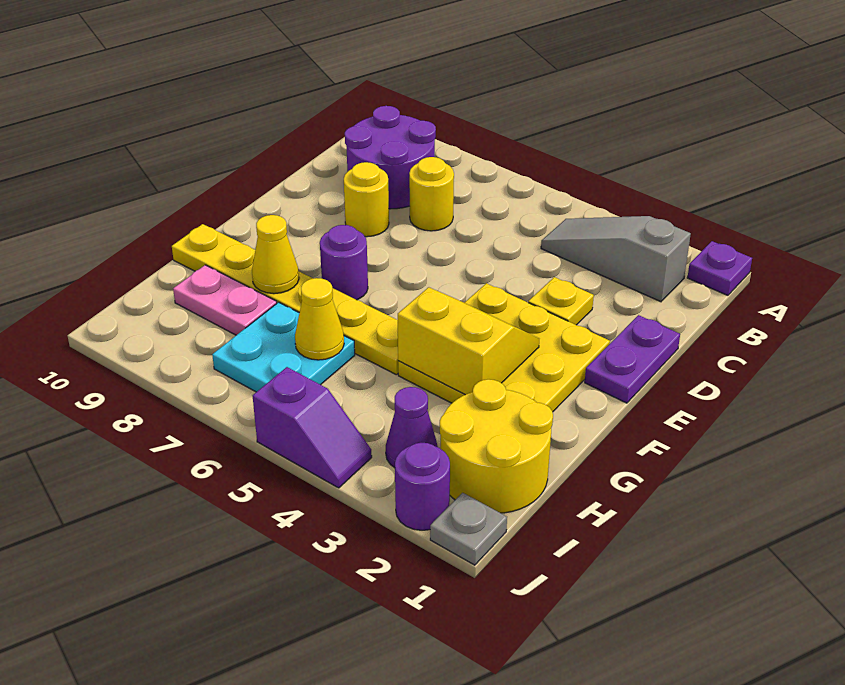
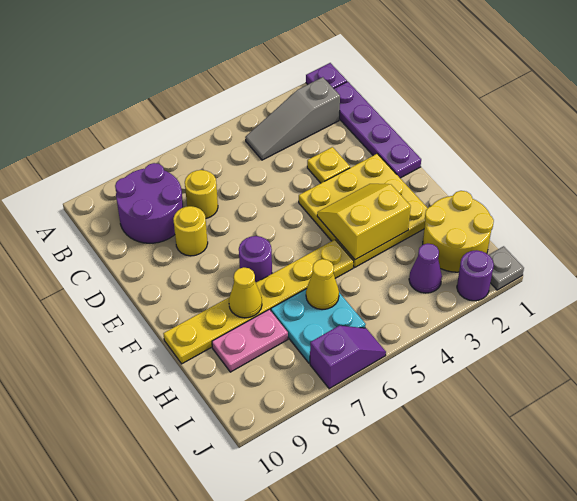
purple plate D1:E1 level 1 -> purple plate B1:E1 level 1
purple slope J4:J5 level 1 top 5 -> purple slope J6:J7 level 1 top 7

